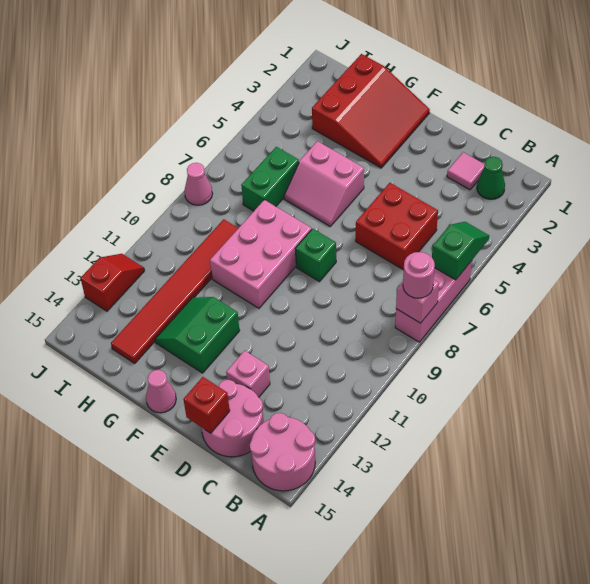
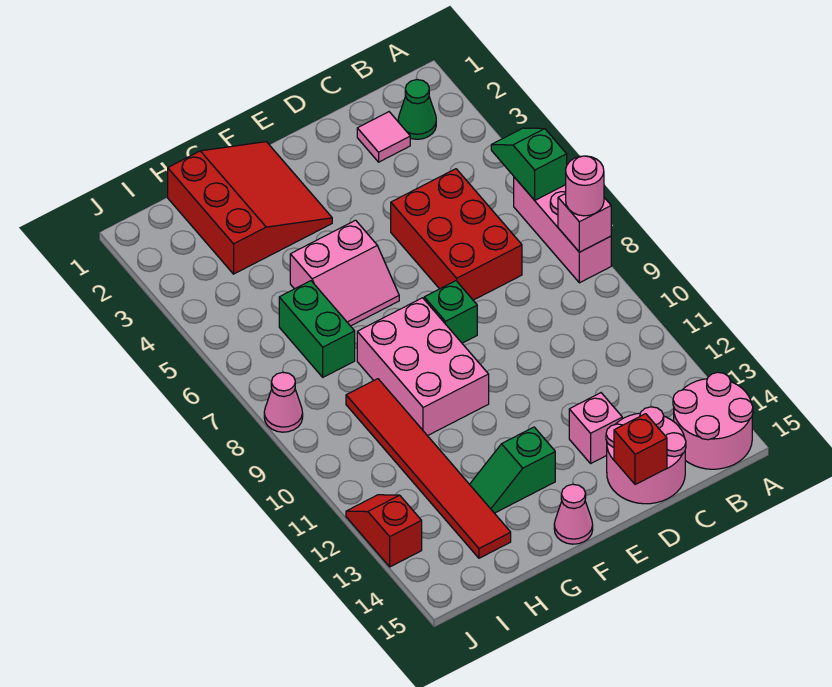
red brick C5:D6 level 1 -> red brick C5:D7 level 1
green slope F12:G13 level 1 top F -> green slope F13:G13 level 1 top F

